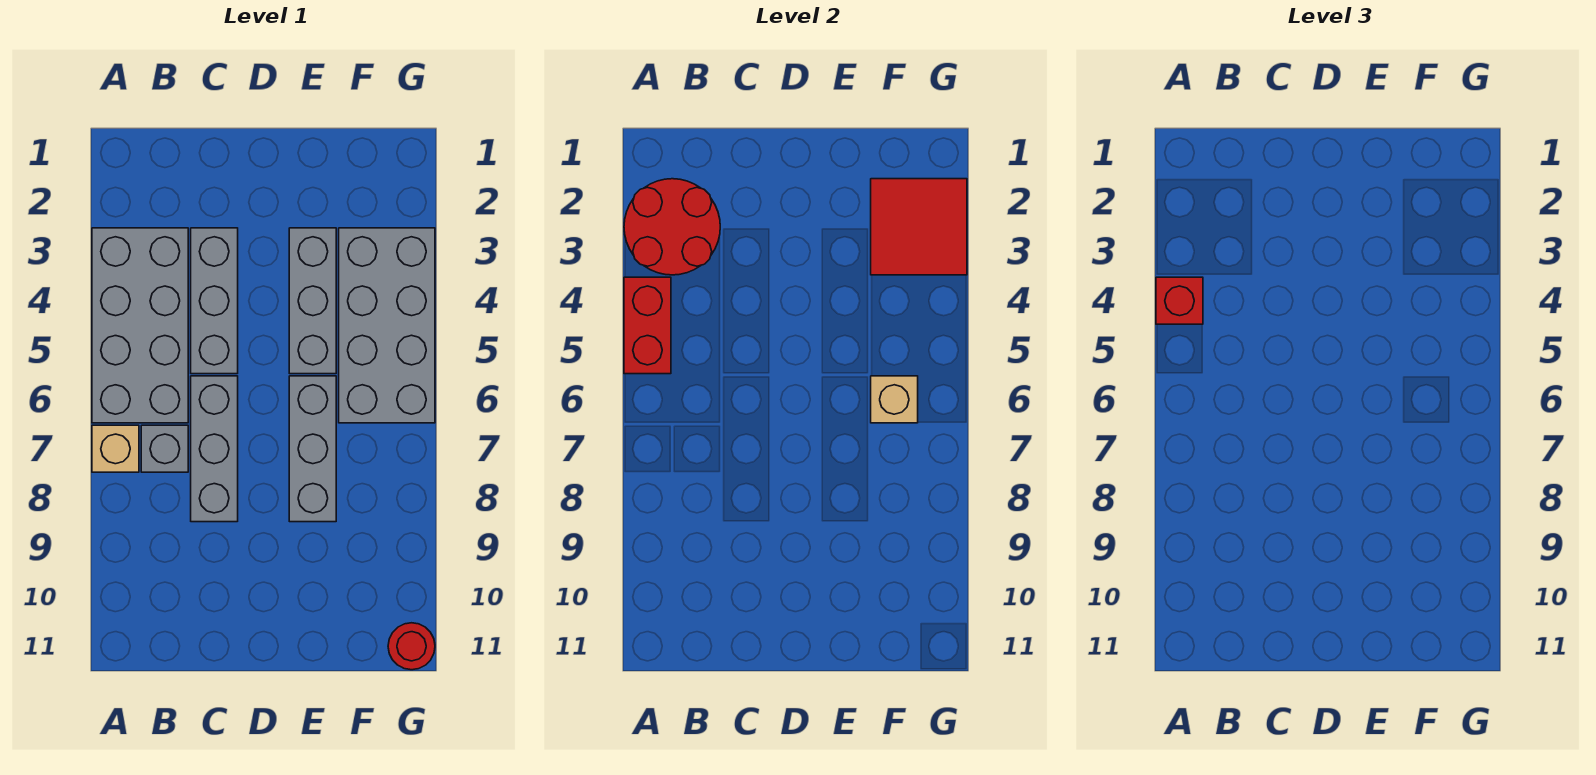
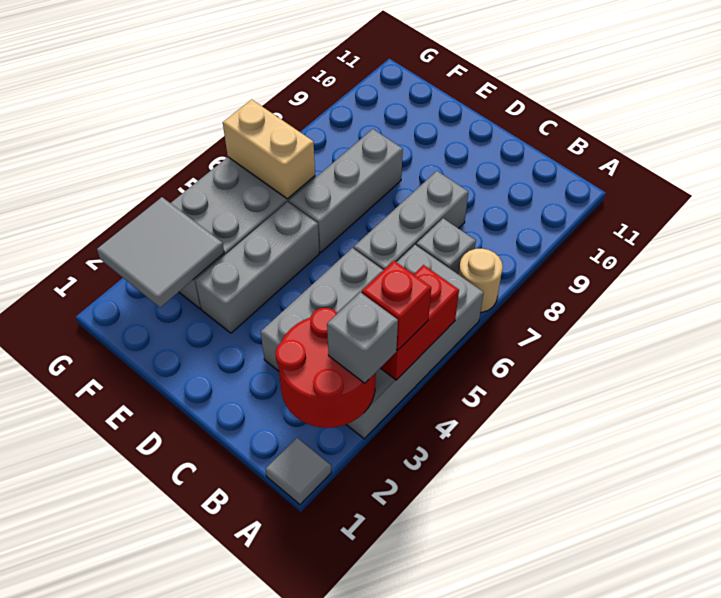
none -> grey tile A1 level 1
none -> grey brick A3 level 3
tan brick A7 level 1 -> tan round brick A7 level 1
red tile F2:G3 level 2 -> grey tile F2:G3 level 2
tan brick F6 level 2 -> tan brick F6:G6 level 2
red round brick G11 level 1 -> none

